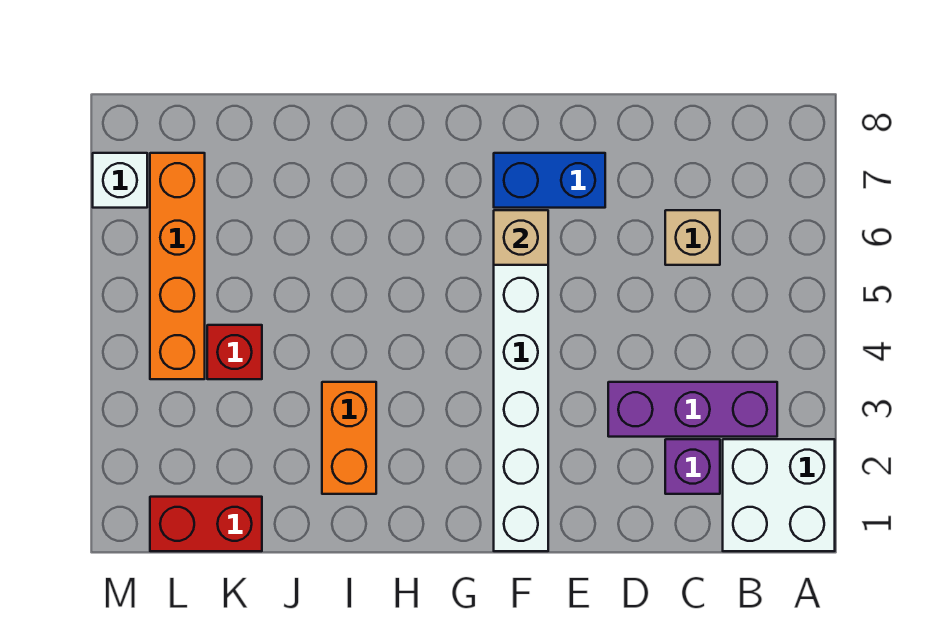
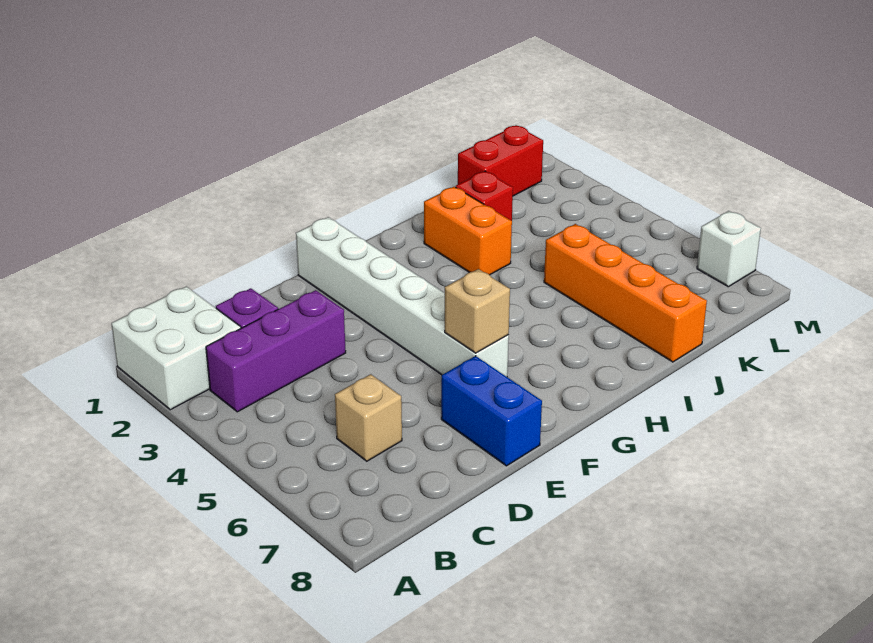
blue brick E7:F7 level 1 -> blue brick E7:E8 level 1
red brick K4 level 1 -> red brick J2 level 1
orange brick L4:L7 level 1 -> orange brick J5:J8 level 1

